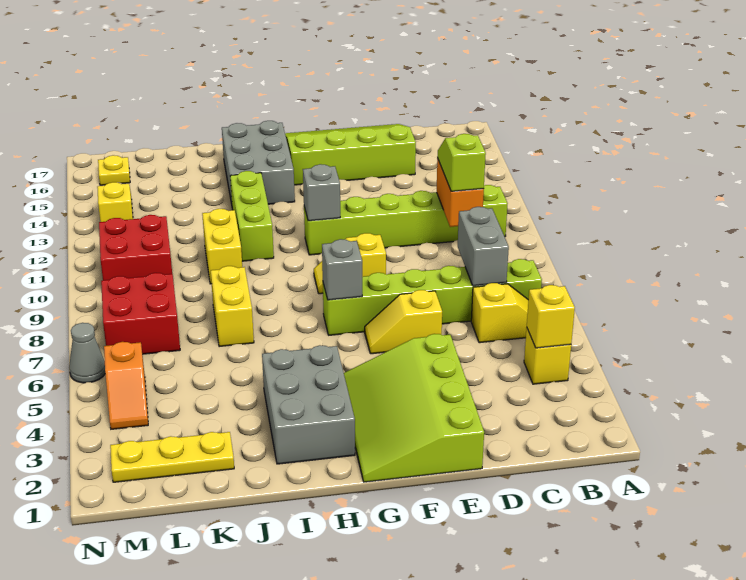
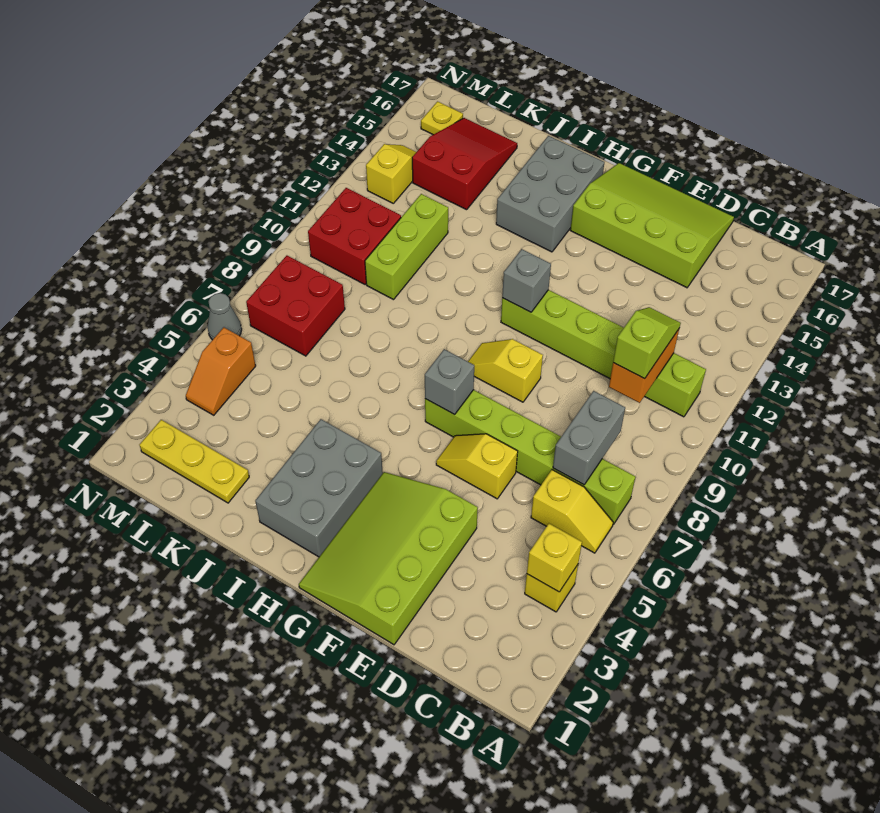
lime brick I11:I13 level 1 -> lime brick K10:K12 level 1
yellow brick J7:J8 level 1 -> none
yellow brick J10:J11 level 1 -> none
none -> red slope K14:L16 level 1 top 14

